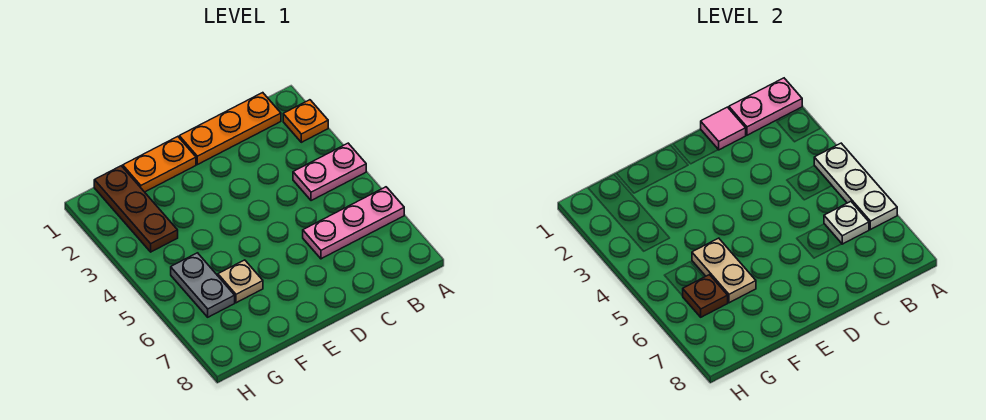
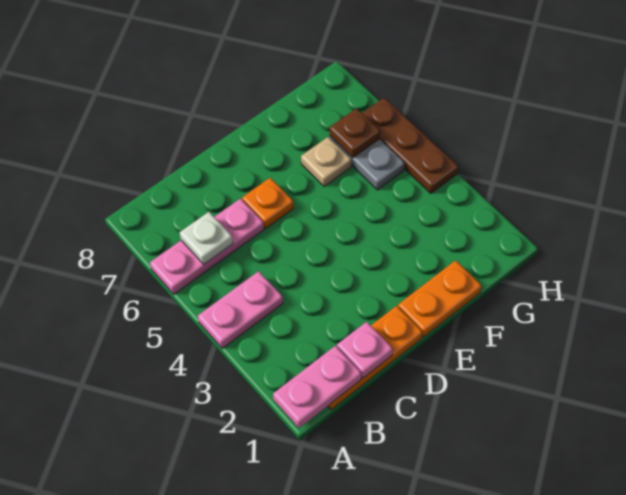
orange plate A2 level 1 -> orange plate D6 level 1
white plate A4:A6 level 2 -> none
pink tile C1 level 2 -> pink plate C1 level 2
tan plate F5:F6 level 2 -> none
brown plate G1:G3 level 1 -> brown plate H4:H6 level 1

